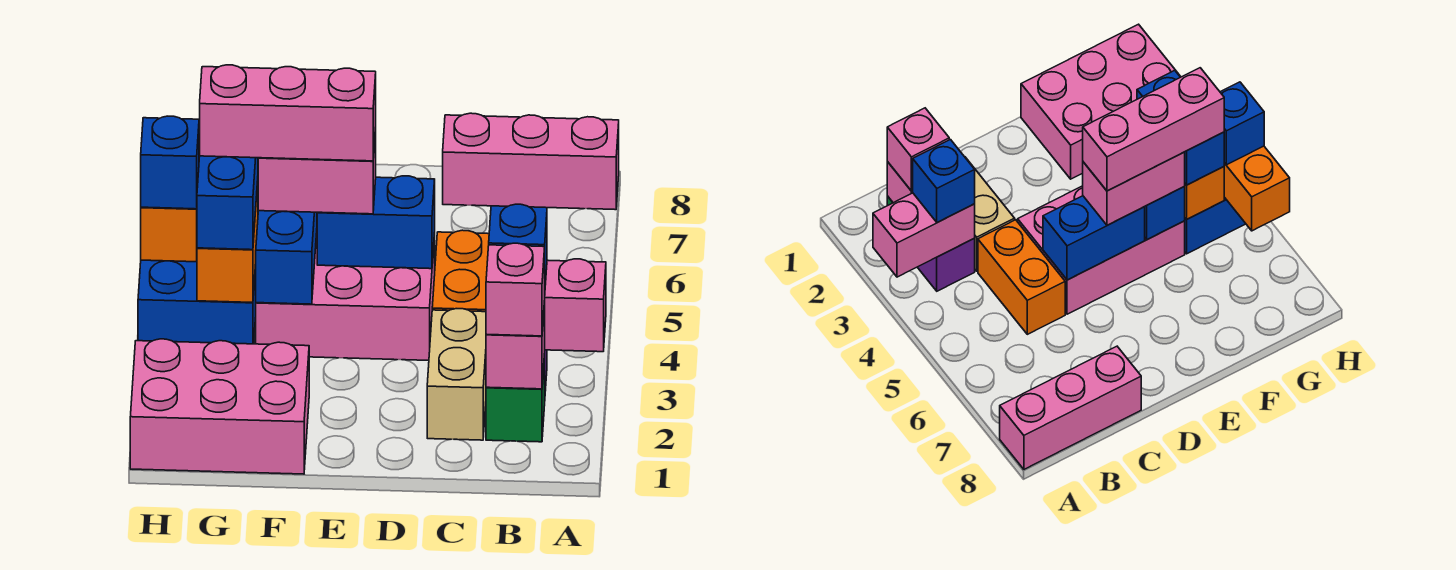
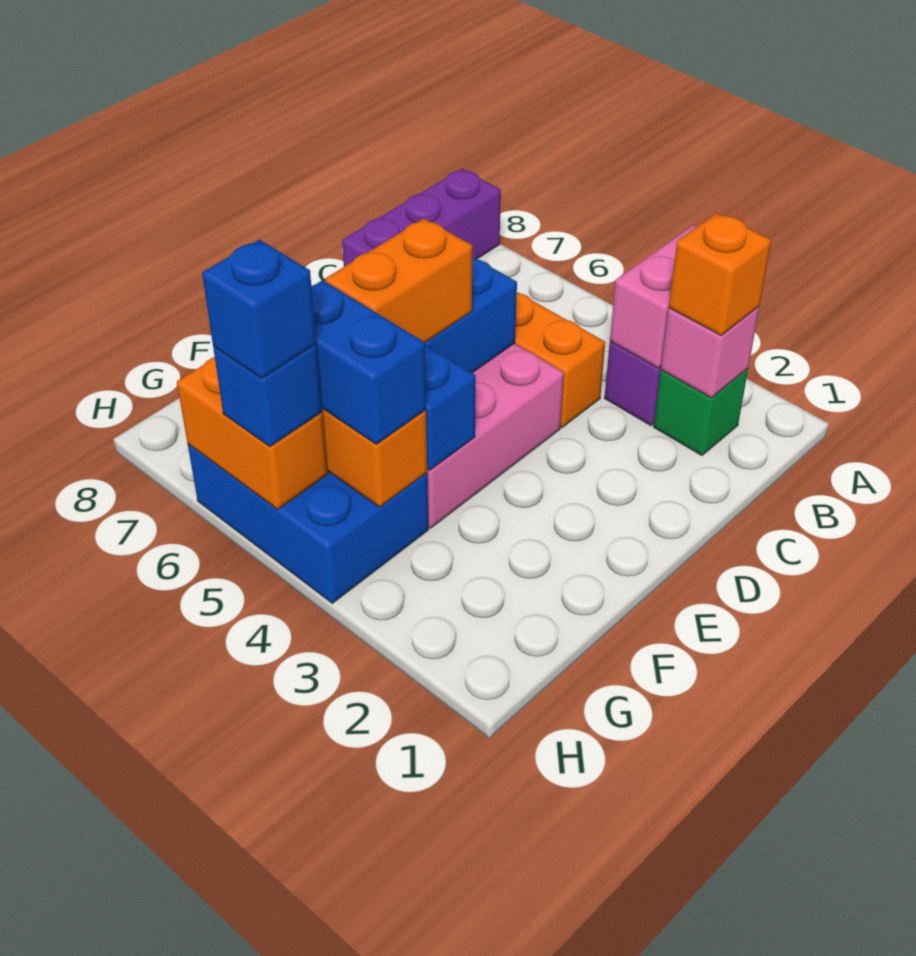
pink brick A8:C8 level 1 -> purple brick A8:C8 level 1
pink brick B2 level 3 -> orange brick B2 level 3
blue brick B3 level 3 -> blue brick H5 level 4
tan brick C2:C3 level 1 -> none
pink brick E5:F5 level 3 -> orange brick E5:F5 level 3
pink brick E5:G5 level 4 -> none
pink brick F1:H2 level 1 -> none
blue brick G4:H5 level 1 -> blue brick G4:H6 level 1

